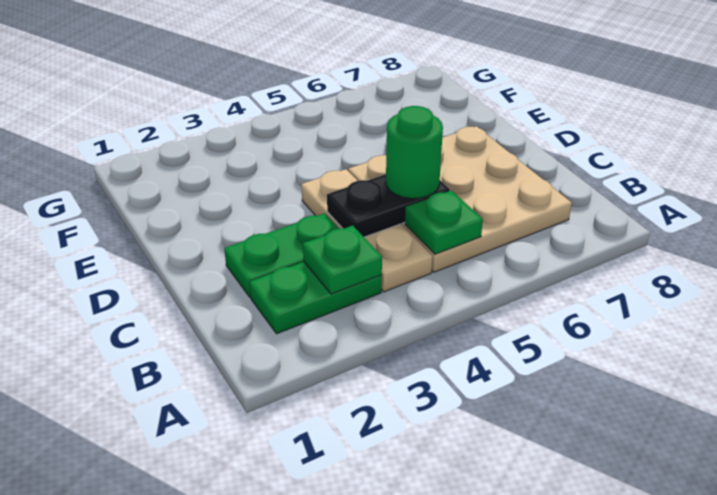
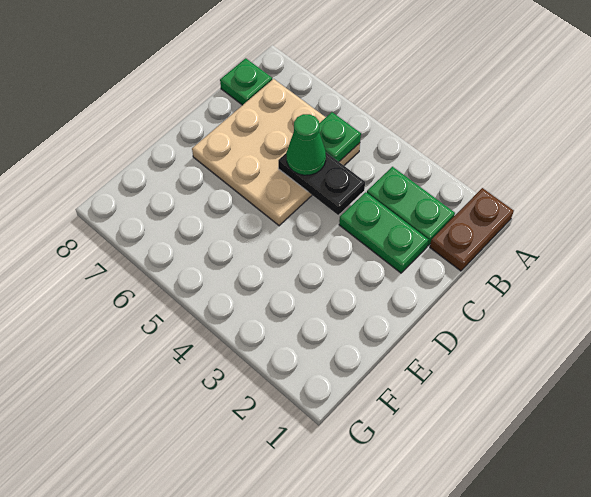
none -> brown plate A1:B1 level 1
green plate B3 level 2 -> green plate B8 level 1
tan plate B4:D4 level 1 -> none
green round brick C5 level 3 -> green cone C5 level 3

